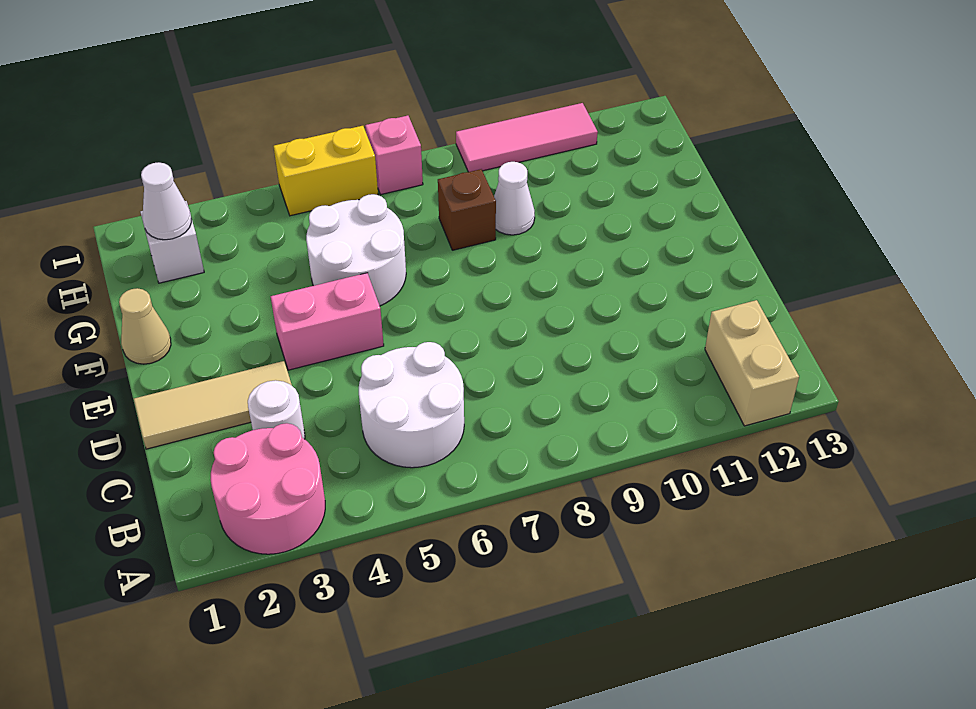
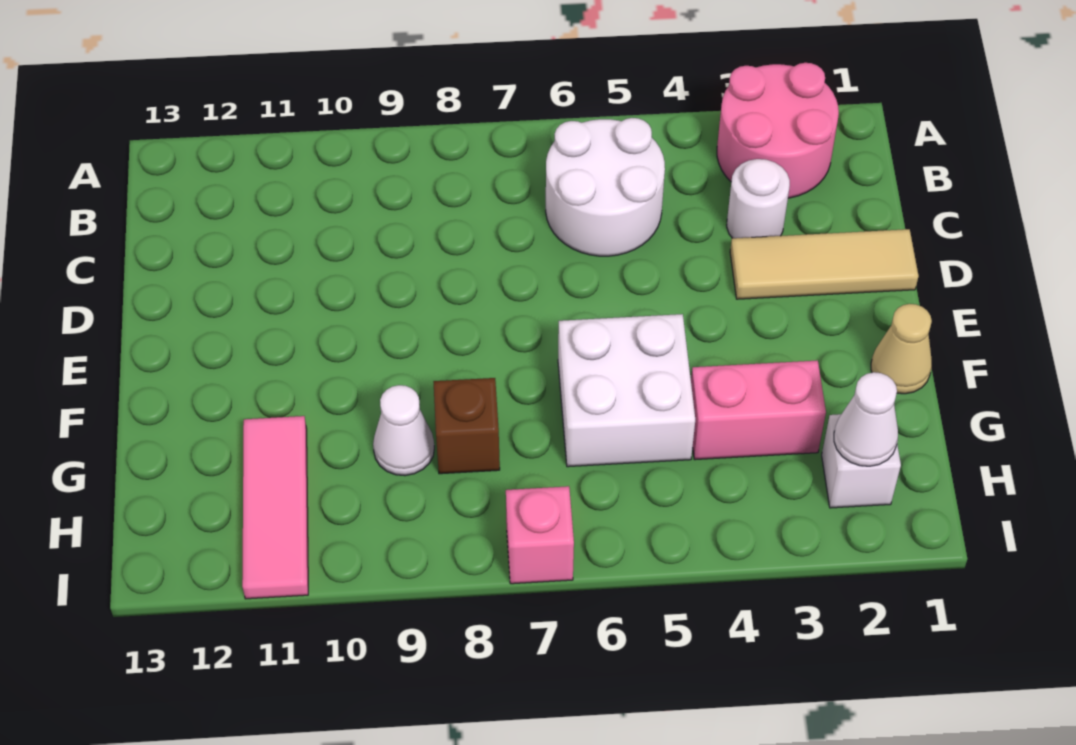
tan brick A12:B12 level 1 -> none
pink brick E4:E5 level 1 -> pink brick G3:G4 level 1
white round brick F5:G6 level 1 -> white brick F5:G6 level 1
yellow brick I5:I6 level 1 -> none
pink tile I9:I11 level 1 -> pink tile G11:I11 level 1

